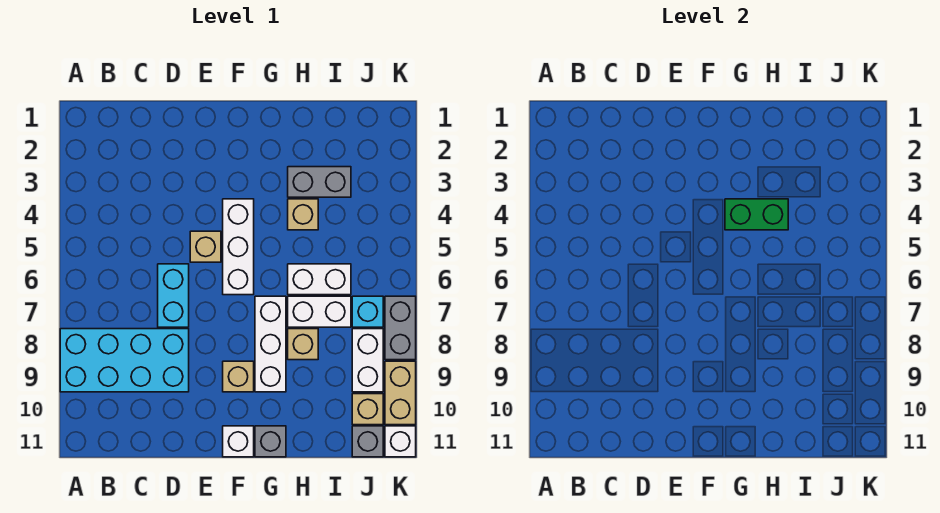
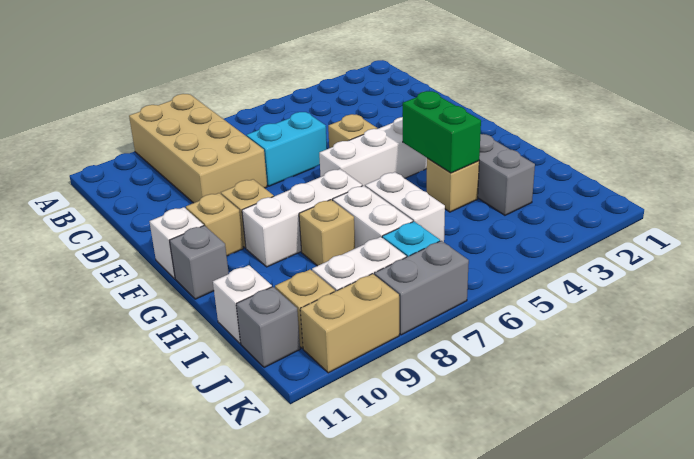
cyan brick A8:D9 level 1 -> tan brick A8:D9 level 1
none -> tan brick F10 level 1
white brick K11 level 1 -> white brick I11 level 1

